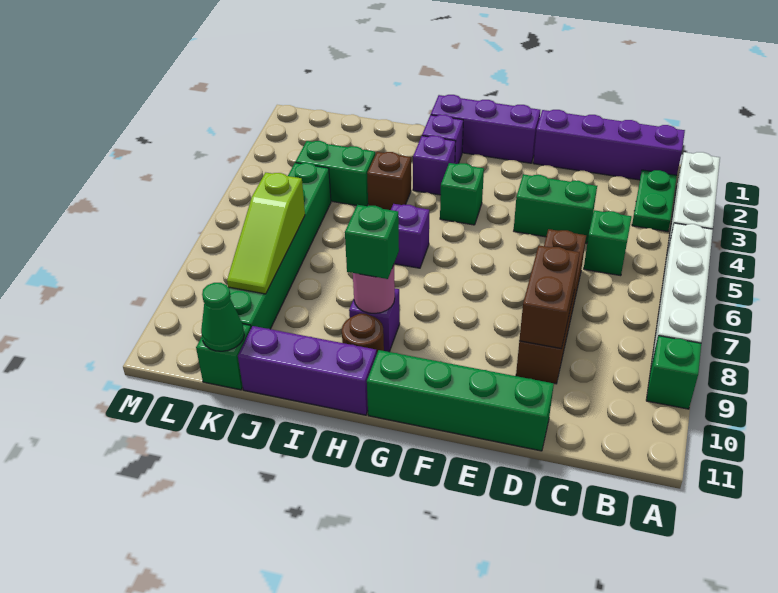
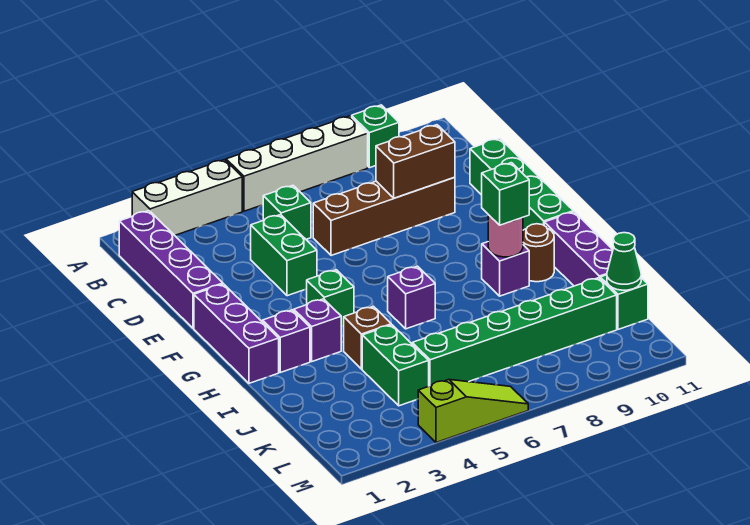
green plate B2:B3 level 1 -> none
lime slope K7:K9 level 2 top 7 -> lime slope M4:M6 level 1 top 4

